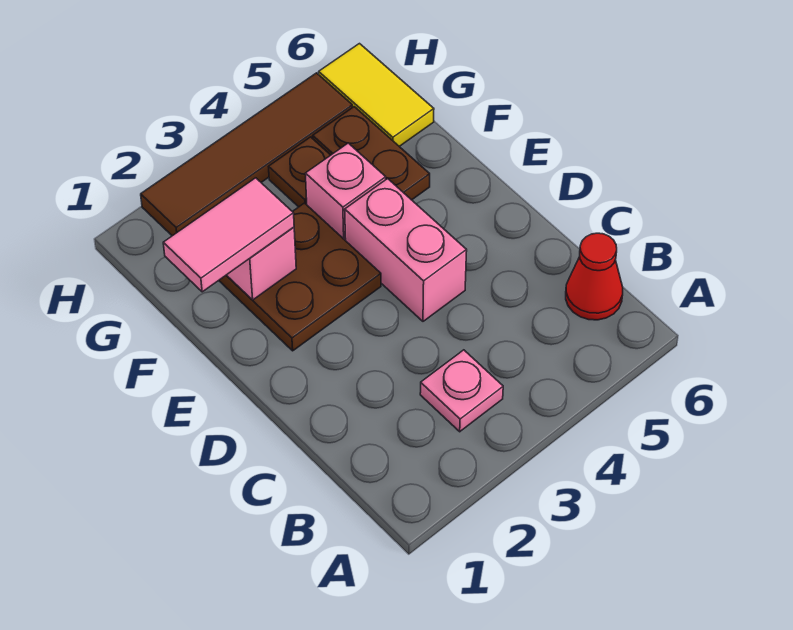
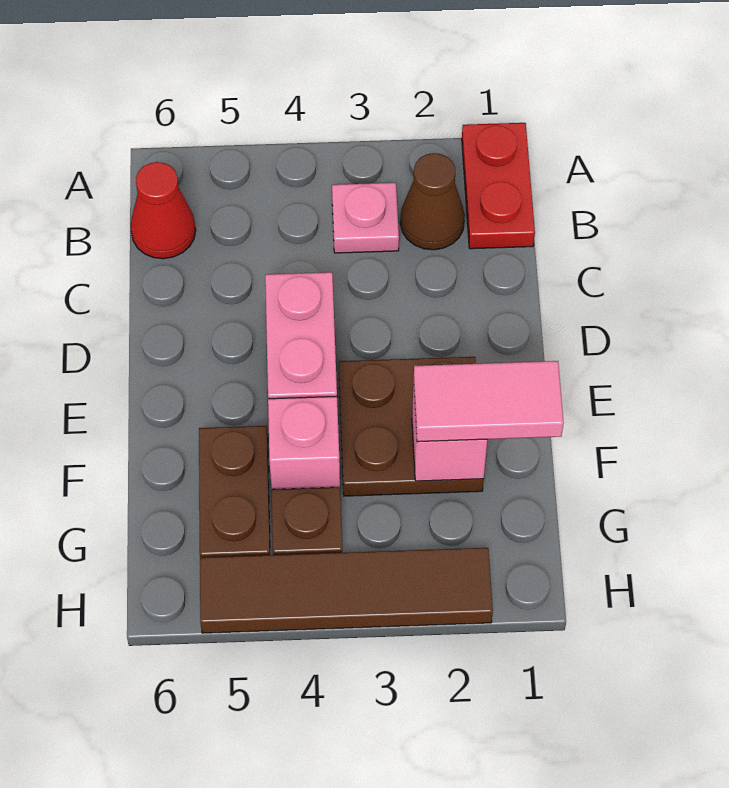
none -> red plate A1:B1 level 1
none -> brown cone B2 level 1
yellow tile G6:H6 level 1 -> none

